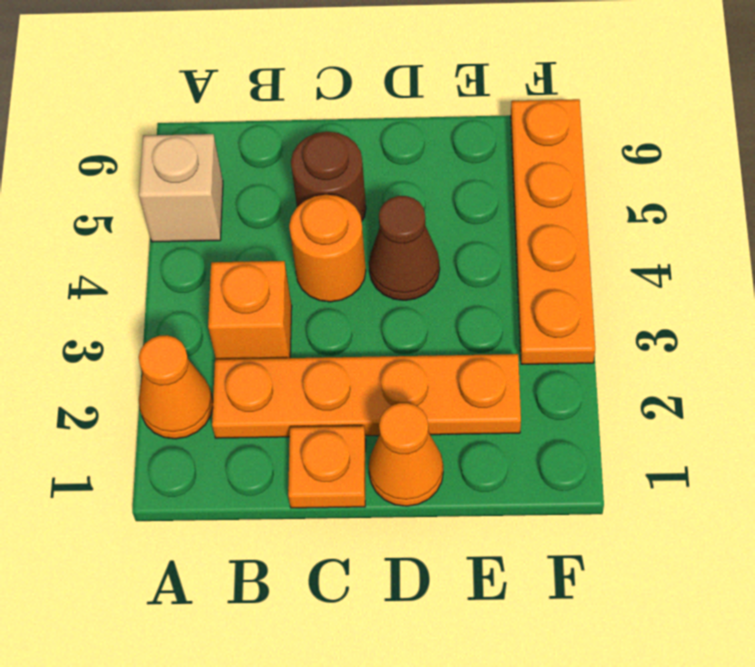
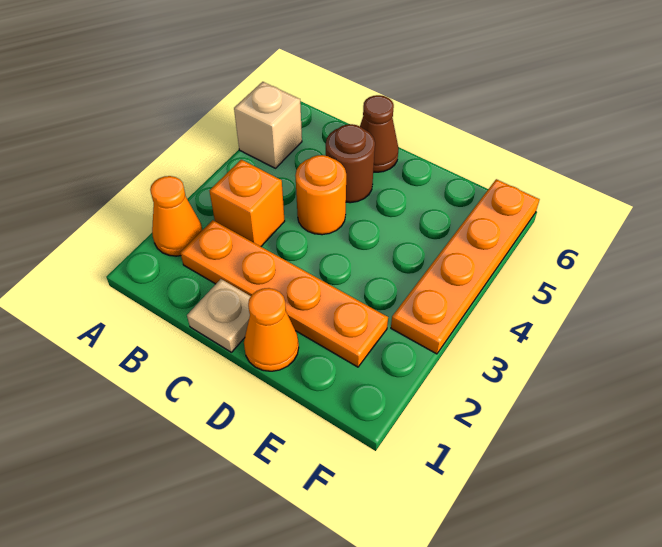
orange plate C1 level 1 -> tan plate C1 level 1
brown cone D4 level 1 -> brown cone C6 level 1

